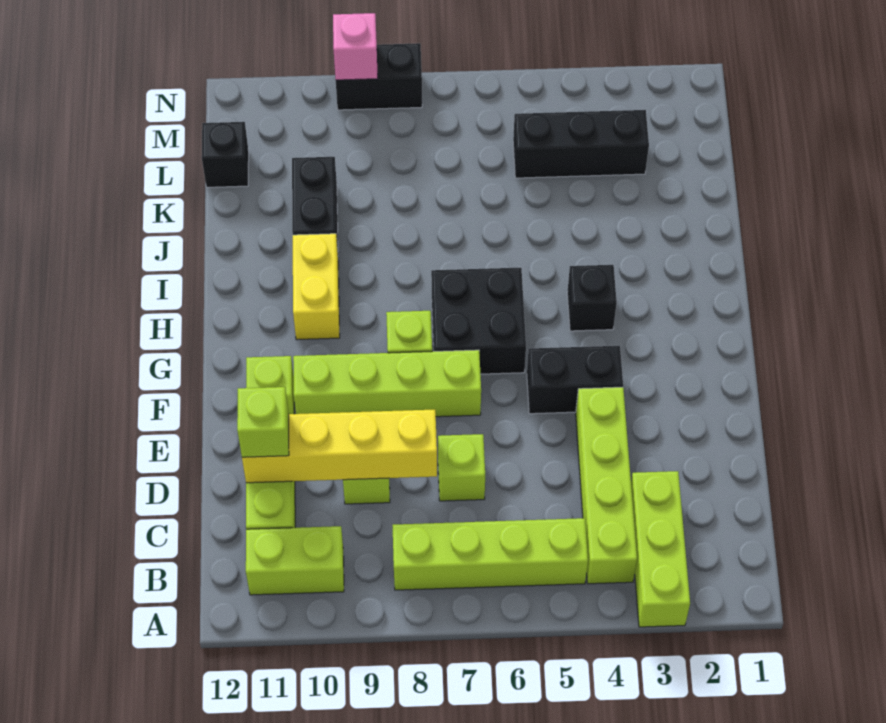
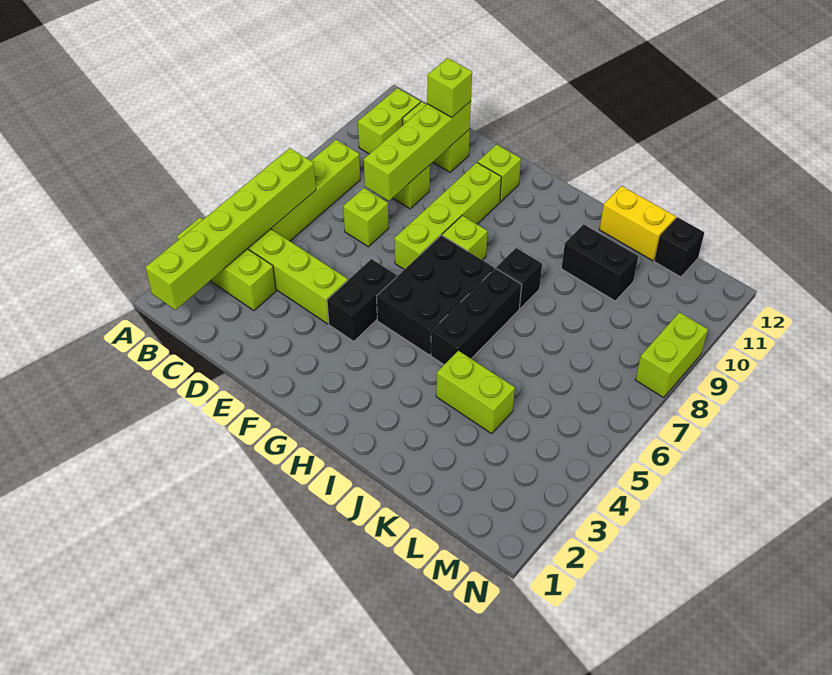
none -> lime brick B1:B6 level 2
yellow brick D8:D11 level 2 -> lime brick D8:D11 level 2
black brick G6:H7 level 1 -> black brick G5:H7 level 1
black brick H4 level 1 -> black brick I8 level 1
yellow brick H10:I10 level 1 -> yellow brick J12:K12 level 1
none -> lime brick J4:K4 level 1
black brick L3:L5 level 1 -> black brick I5:I7 level 1
black brick N8:N9 level 1 -> lime brick N8:N9 level 1
pink brick N9 level 2 -> none

